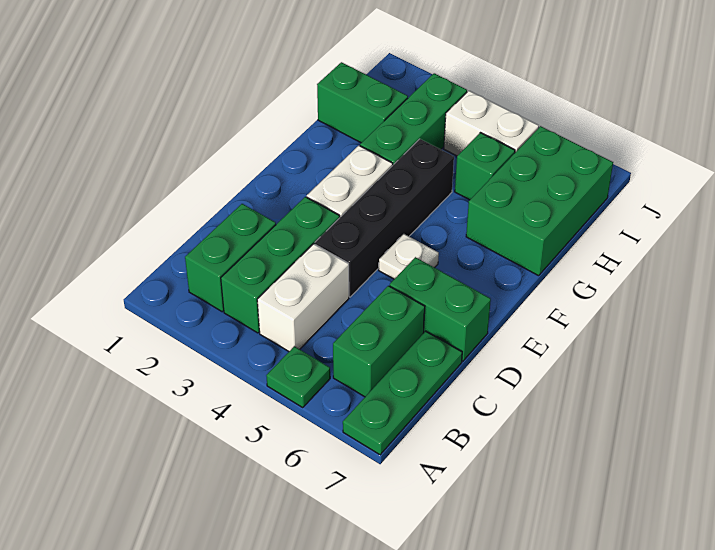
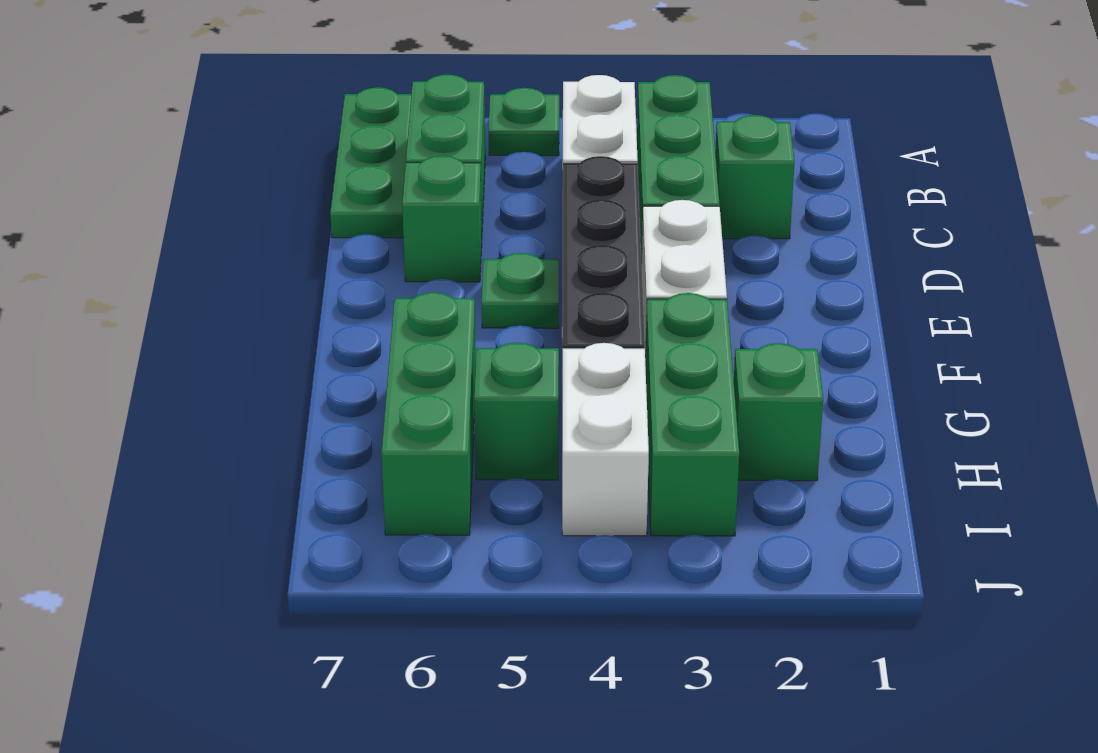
green brick B2:C2 level 1 -> green brick C2 level 1
green brick D6:D7 level 1 -> green brick D6 level 1
white plate E5 level 1 -> green plate E5 level 1
green brick G6:I7 level 1 -> green brick G6:I6 level 1
green brick H1:H2 level 1 -> green brick H2 level 1
white brick I4:I5 level 1 -> white brick H4:I4 level 1

